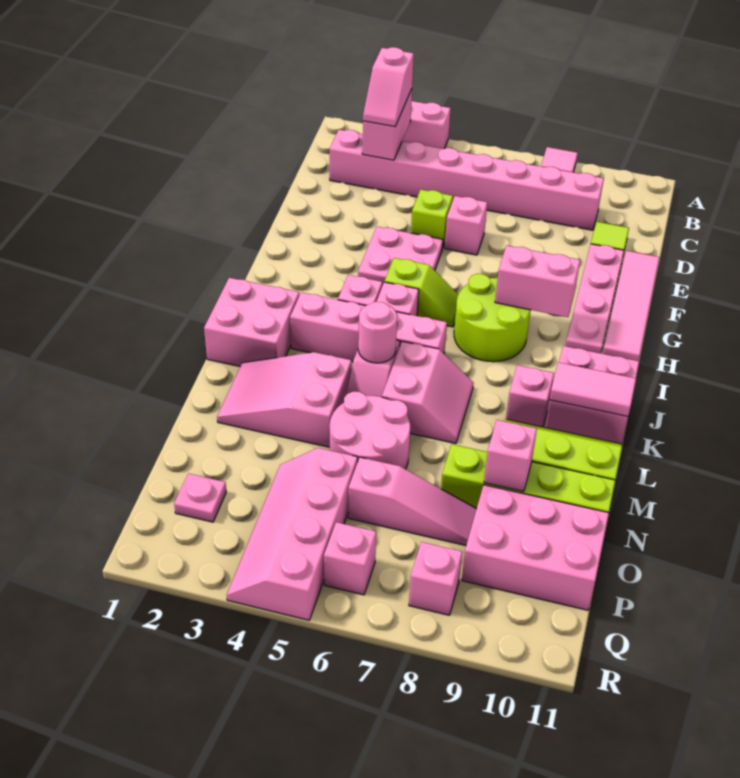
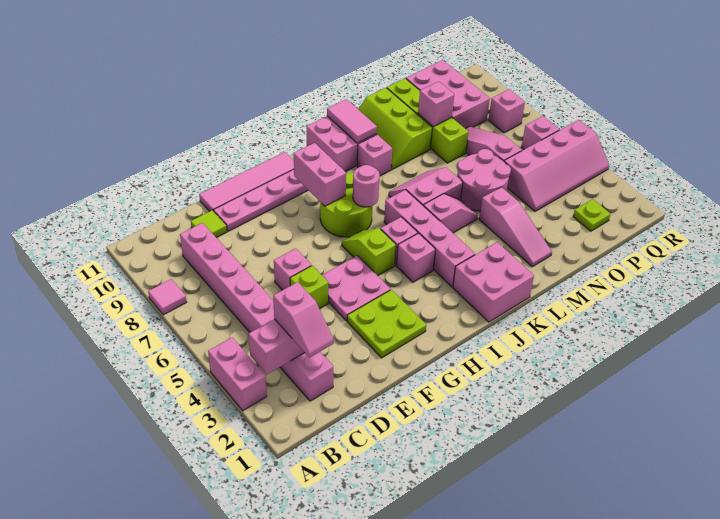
pink slope B3:C3 level 3 top B -> pink slope C2:C3 level 3 top 3
none -> lime plate F2:G3 level 1
pink round brick K5 level 2 -> pink round brick I7 level 2
pink slope L2:M4 level 1 top 4 -> pink slope M2:M4 level 1 top 4
pink plate P2 level 1 -> lime plate P2 level 1

